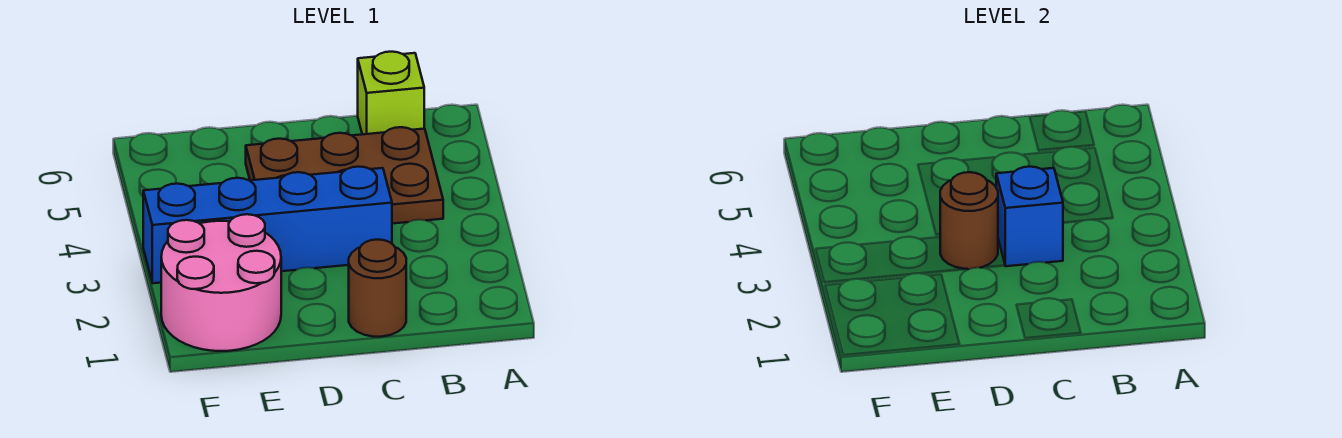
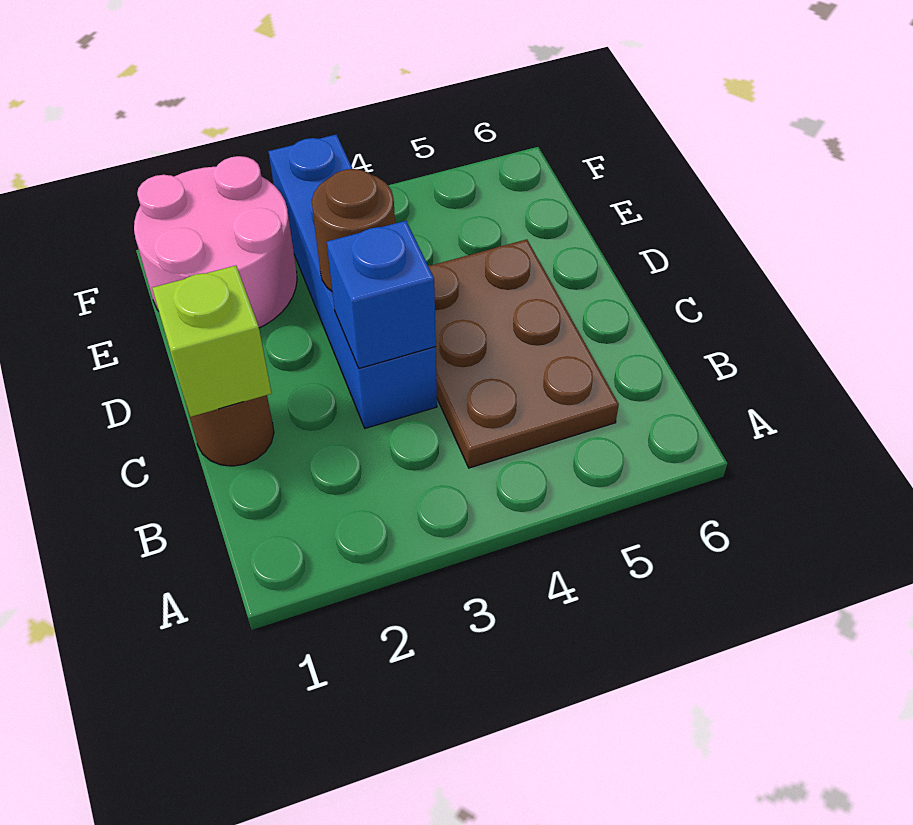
lime brick B6 level 1 -> lime brick C1 level 2

